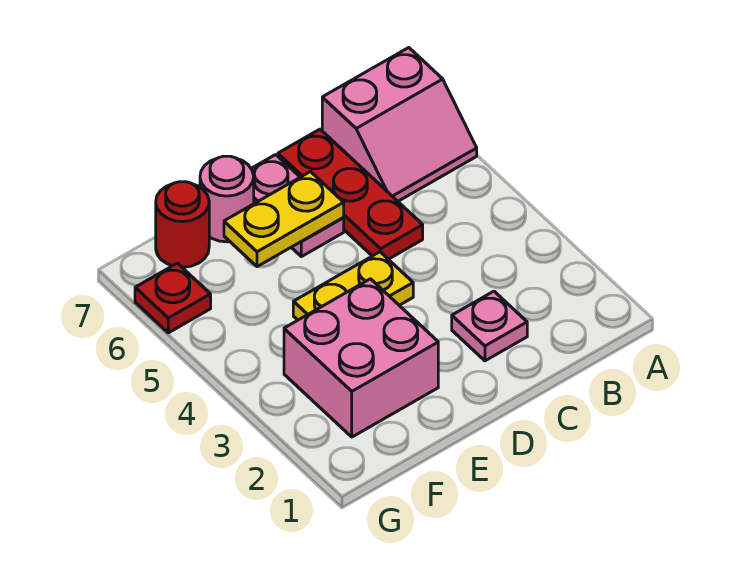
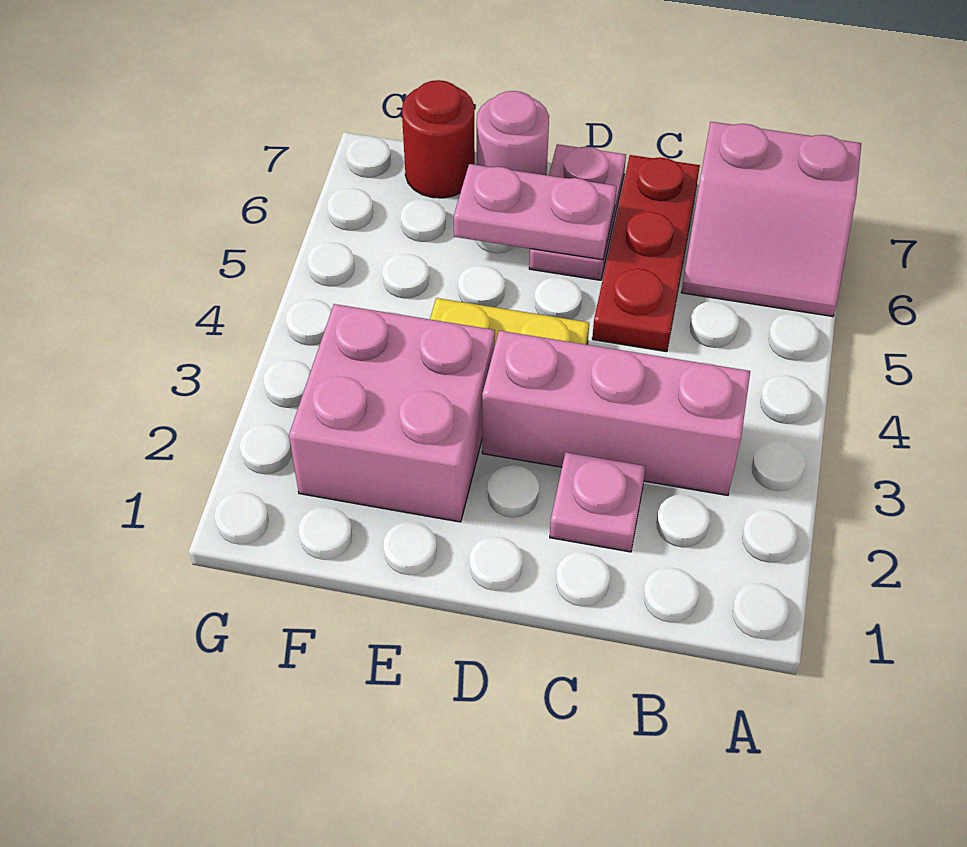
none -> pink brick B3:D3 level 1
yellow plate D6:E6 level 2 -> pink plate D6:E6 level 2
red plate G6 level 1 -> none

